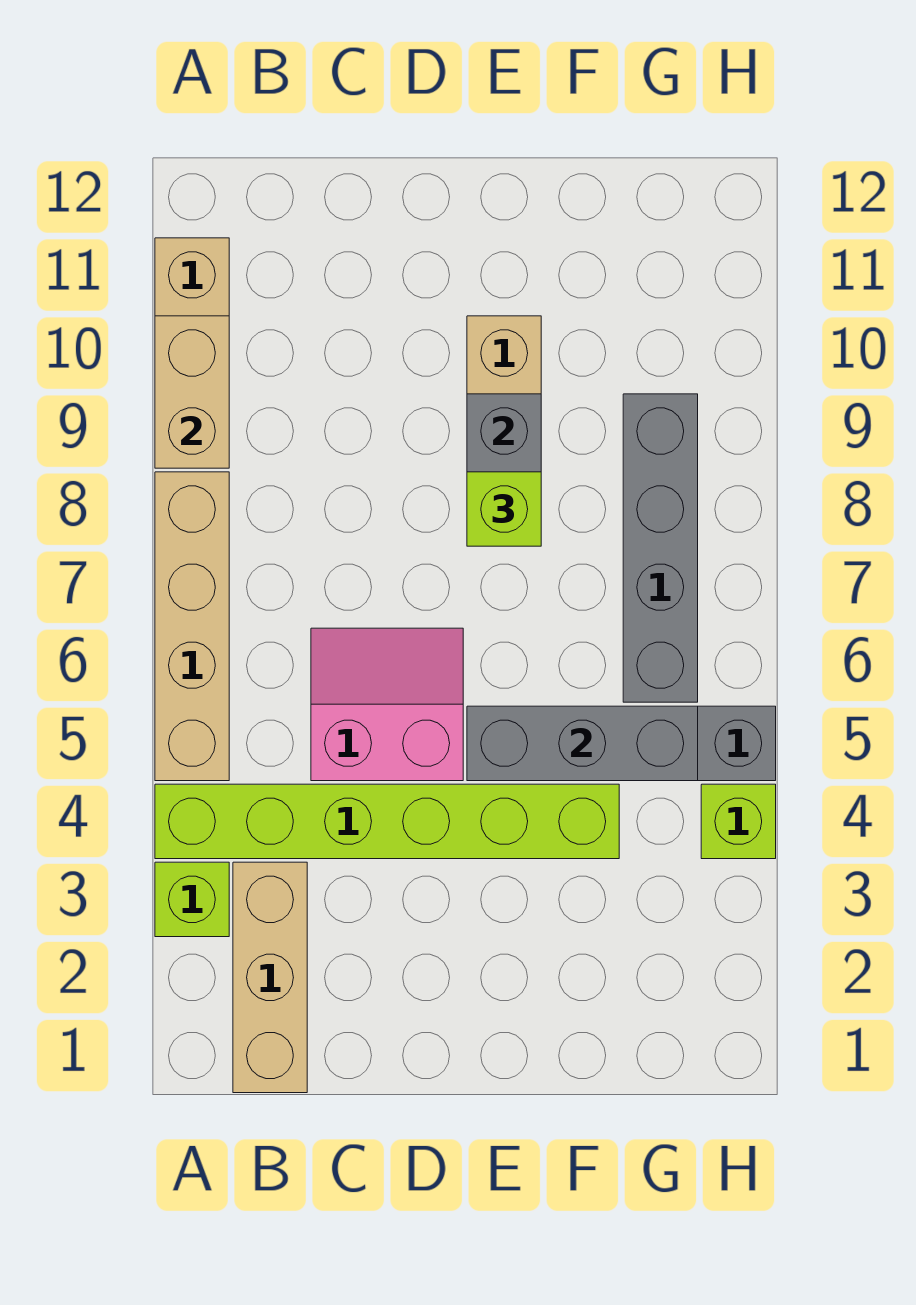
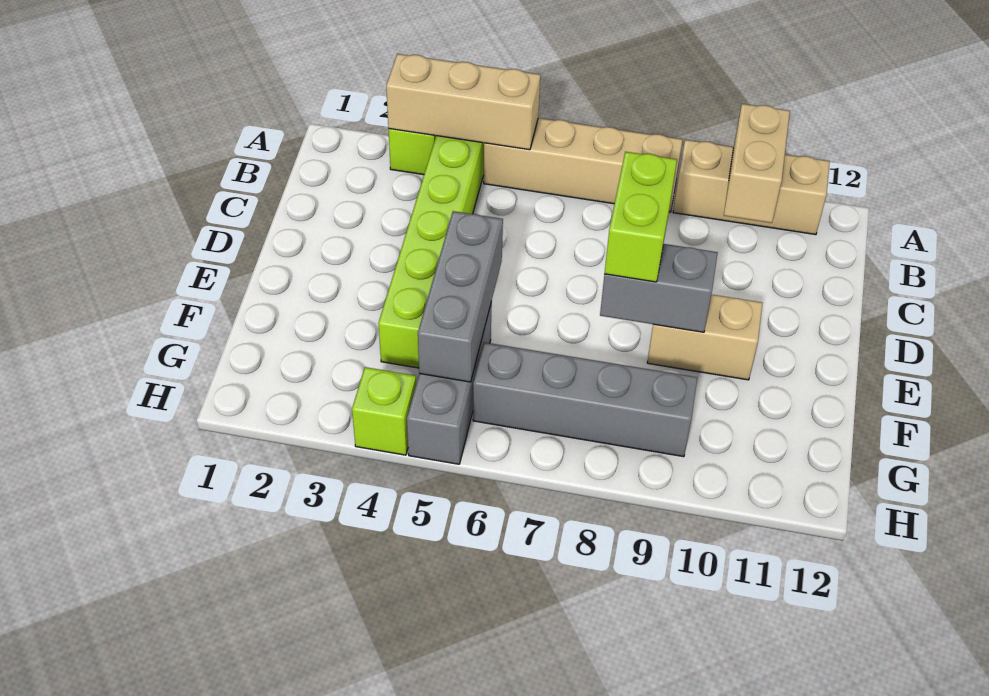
tan brick A9:A10 level 2 -> tan brick A10:B10 level 2
tan brick B1:B3 level 1 -> tan brick A3:A5 level 2
pink slope C5:D6 level 1 top 5 -> none
lime brick E8 level 3 -> lime brick D8:E8 level 3

